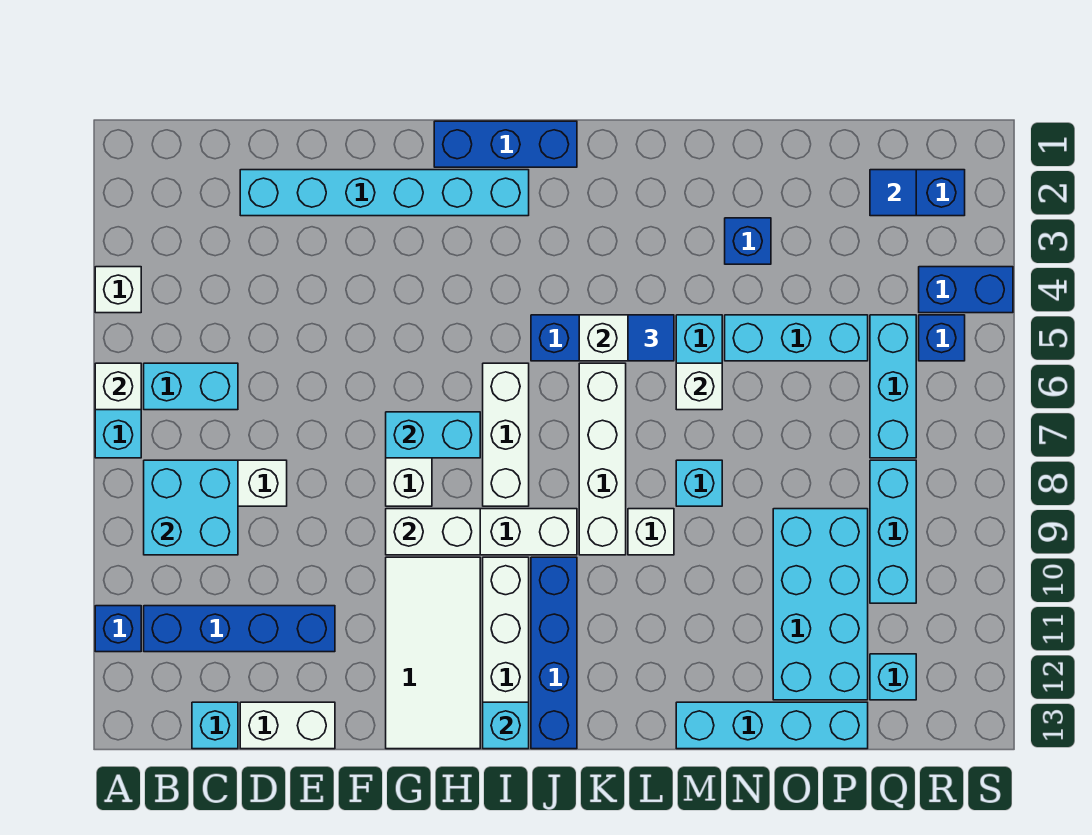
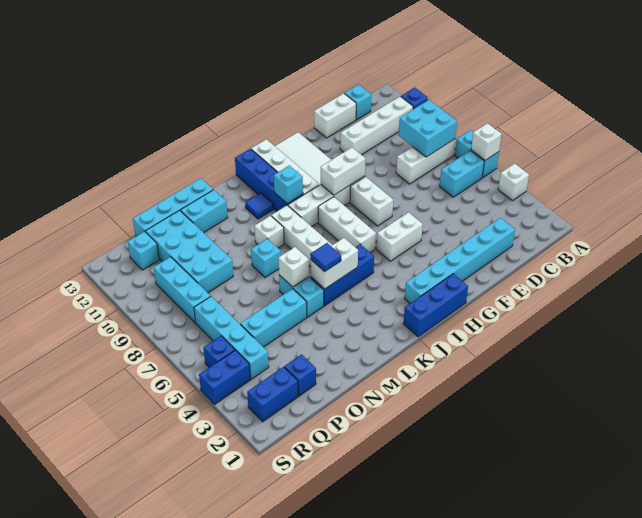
blue brick B11:E11 level 1 -> white brick B11:E11 level 1
none -> white brick G5:H5 level 1
cyan brick G7:H7 level 2 -> cyan brick M12:N12 level 1
cyan brick I13 level 2 -> cyan brick J10 level 2
blue brick N3 level 1 -> blue brick P2 level 1
blue tile Q2 level 2 -> blue tile K11 level 1
cyan brick Q5:Q7 level 1 -> cyan brick Q4:Q7 level 1

